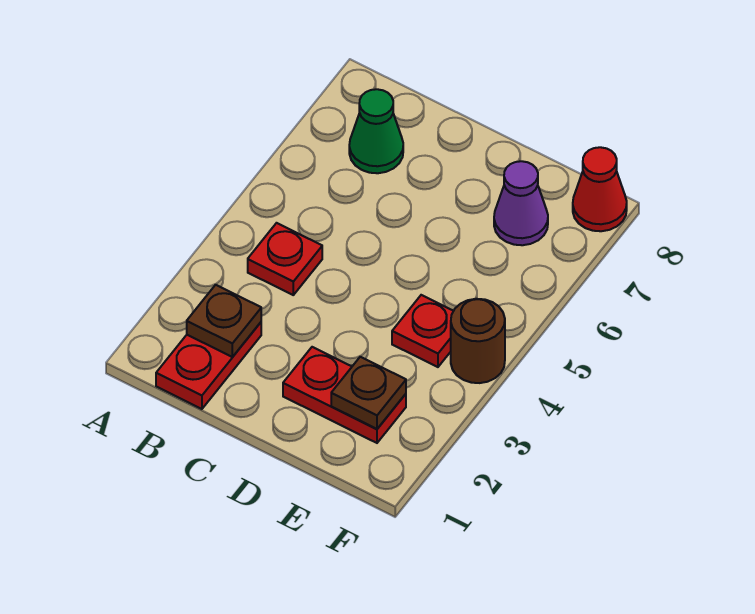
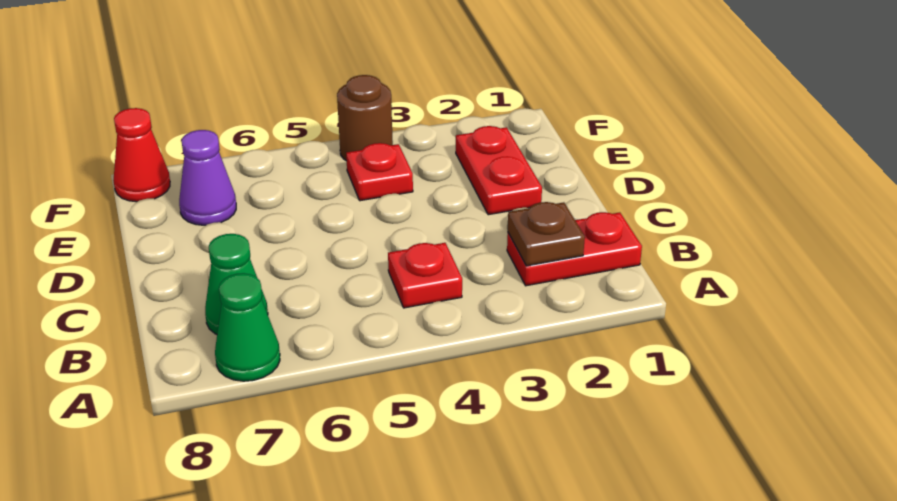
none -> green cone A7 level 1
brown plate E2 level 2 -> none

